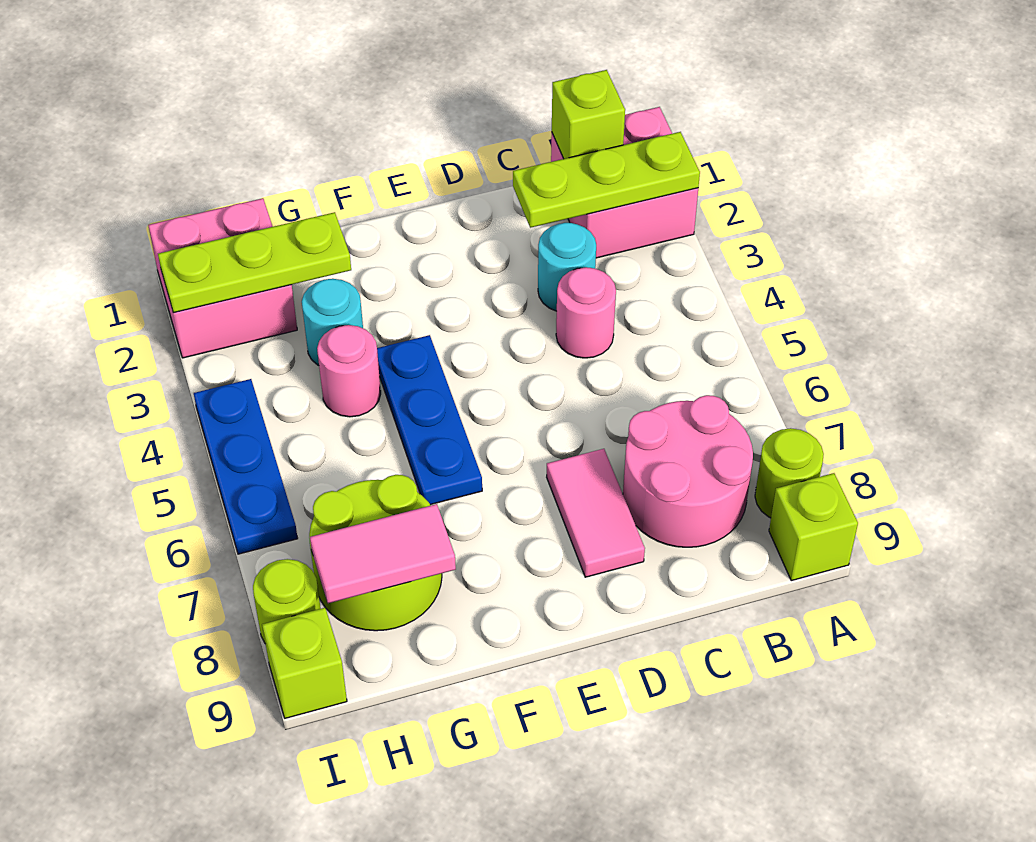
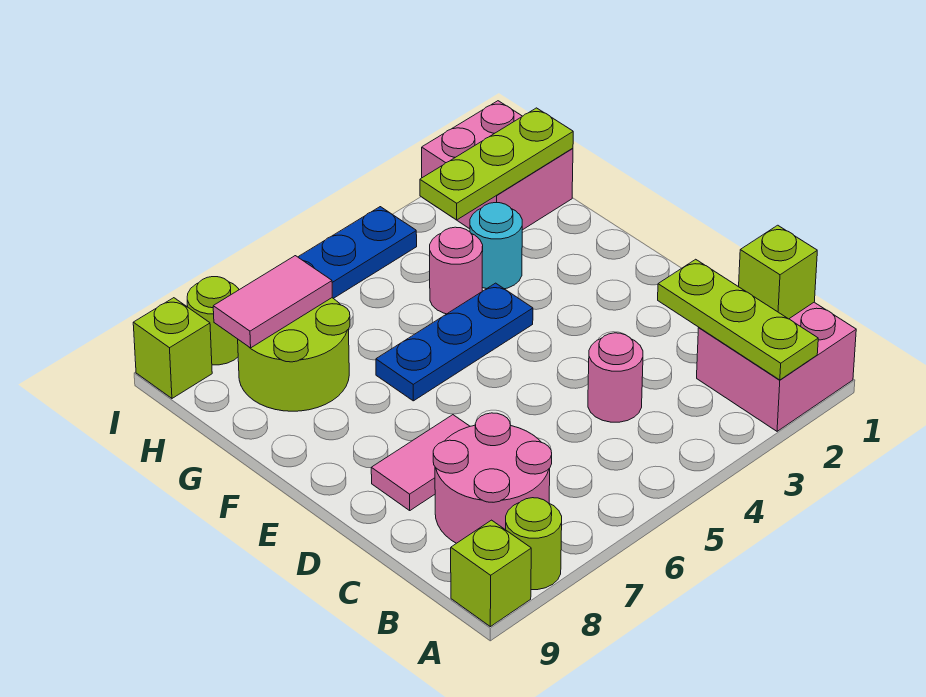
cyan round brick C3 level 1 -> none
lime plate G2:I2 level 2 -> lime plate H1:H3 level 2
pink tile G8:H8 level 2 -> pink tile H7:H8 level 2

